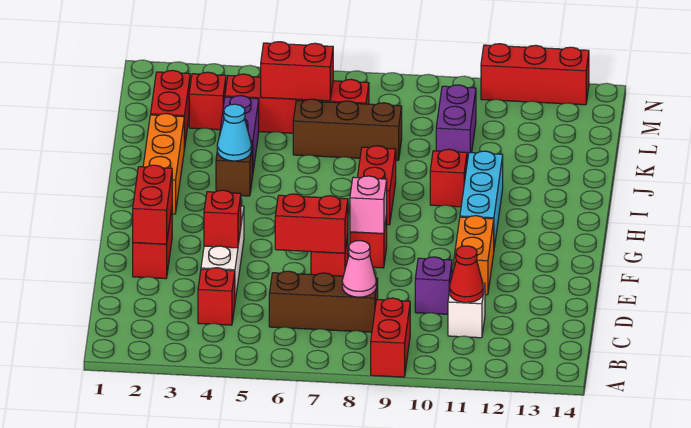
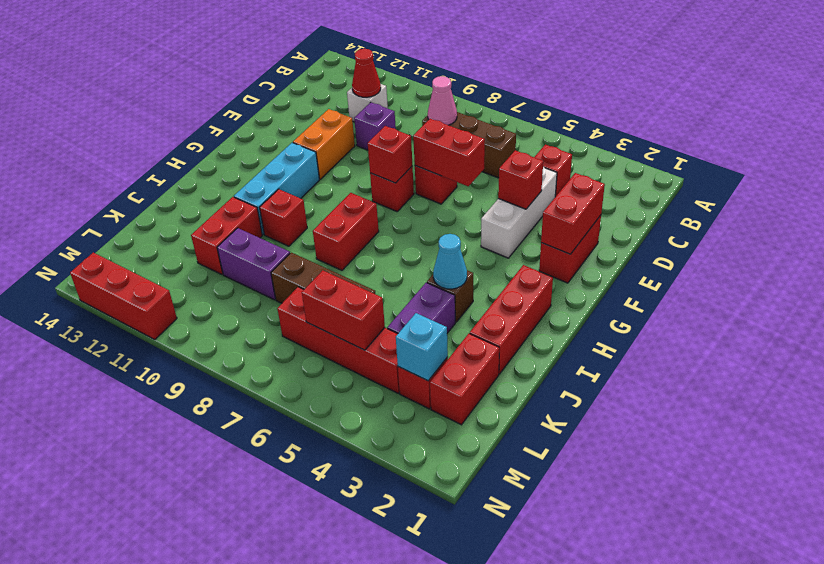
red brick A9:B9 level 1 -> red brick J11:K11 level 1
pink brick F8 level 2 -> red brick F8 level 2
orange brick H2:J2 level 1 -> red brick H2:J2 level 1
purple brick K10:L10 level 1 -> purple brick K9:K10 level 1
none -> cyan brick L3 level 2

